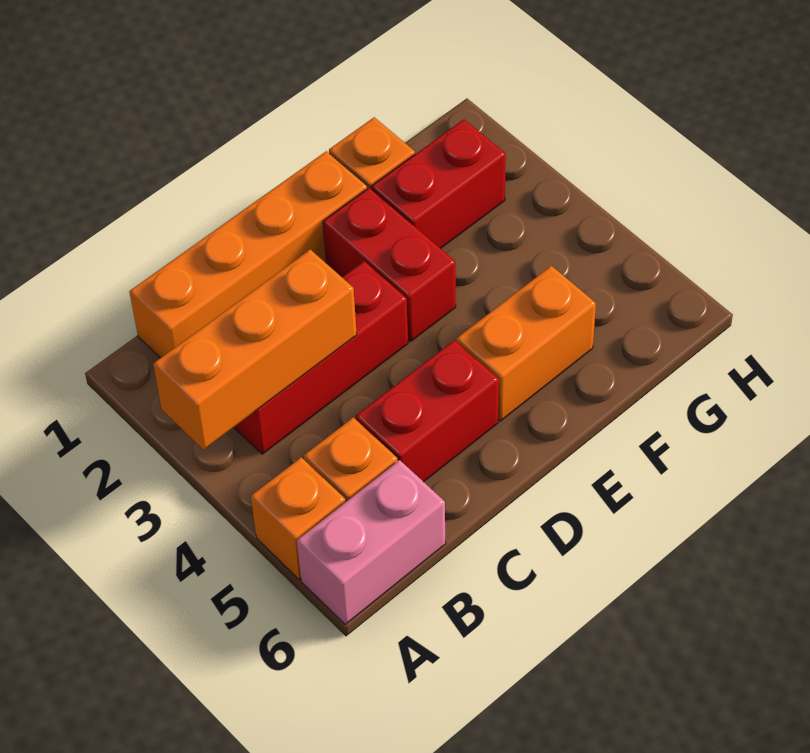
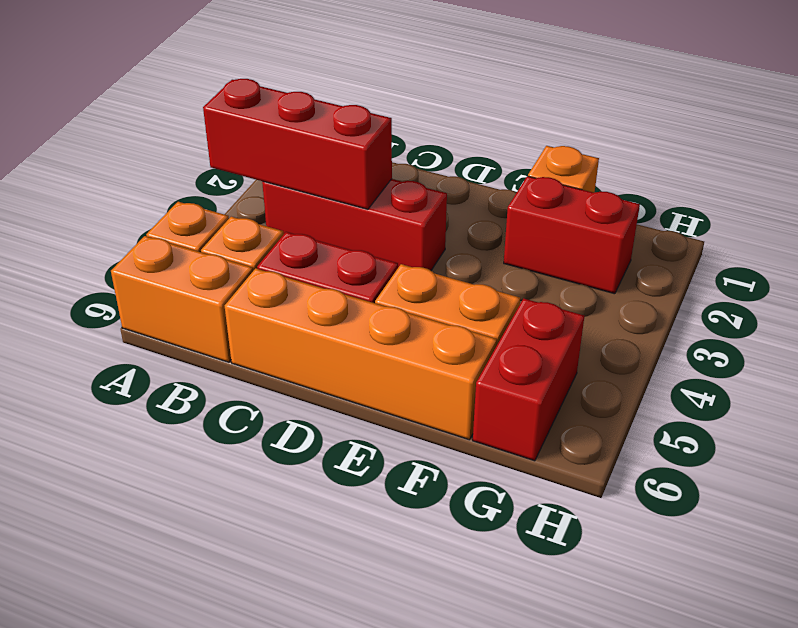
orange brick A3:C3 level 2 -> red brick A3:C3 level 2
pink brick A6:B6 level 1 -> orange brick A6:B6 level 1
orange brick B1:E1 level 1 -> orange brick C6:F6 level 1
red brick E2:E3 level 1 -> red brick G5:G6 level 1

